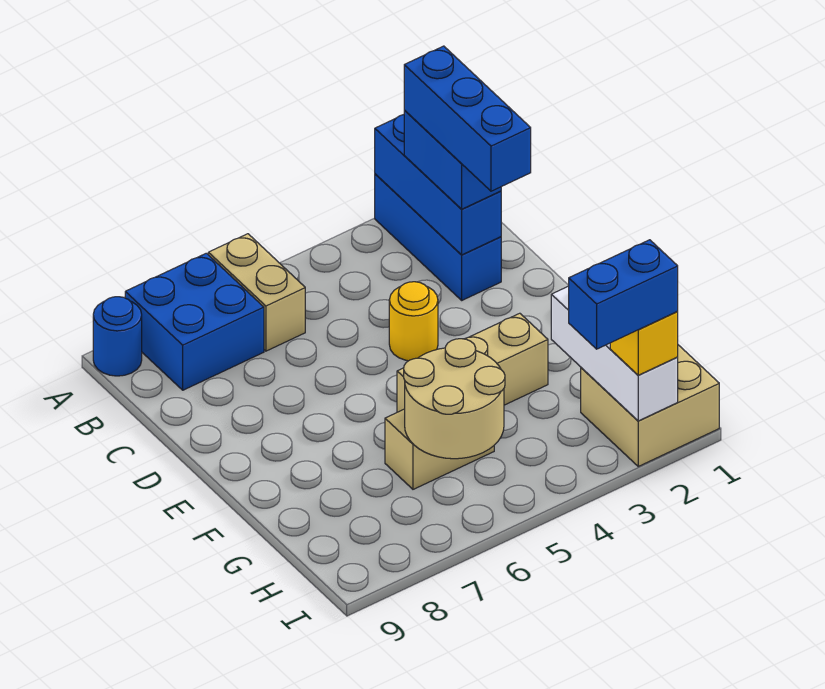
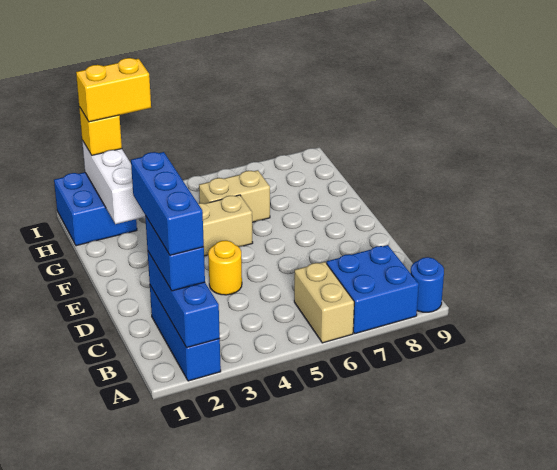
tan round brick G5:H6 level 2 -> none
tan brick H1:I2 level 1 -> blue brick H1:I2 level 1
blue brick I2:I3 level 4 -> yellow brick I2:I3 level 4

